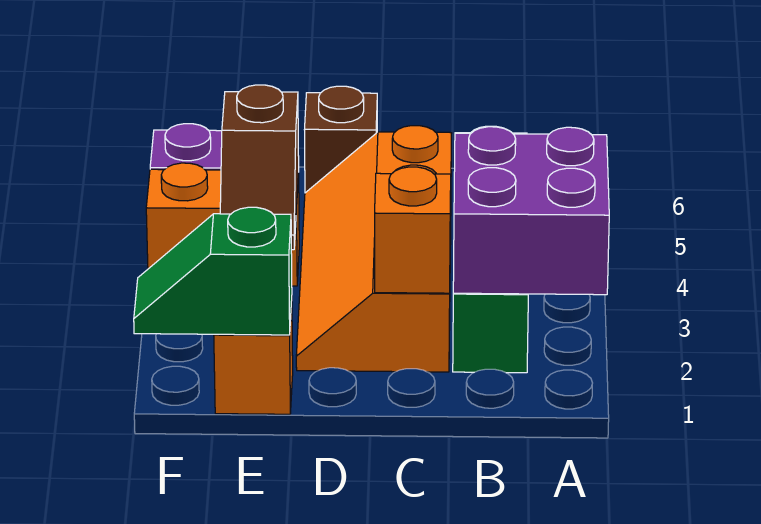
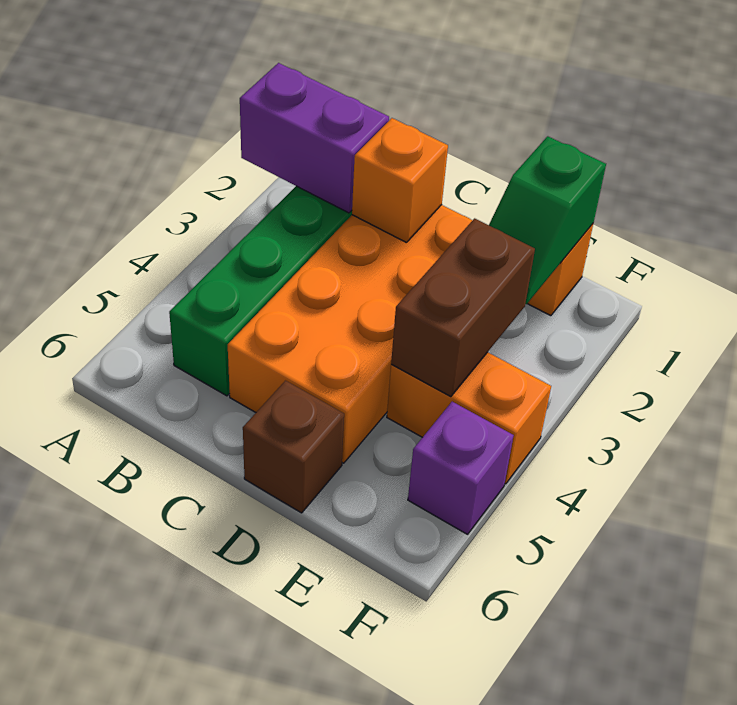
purple brick A2:B3 level 2 -> purple brick A2:B2 level 2
orange slope C2:D5 level 1 top C -> orange brick C2:D5 level 1
green slope E1:F1 level 2 top E -> green slope E1:E2 level 2 top 1
brown slope E3:E4 level 2 top 4 -> brown brick E3:E4 level 2

